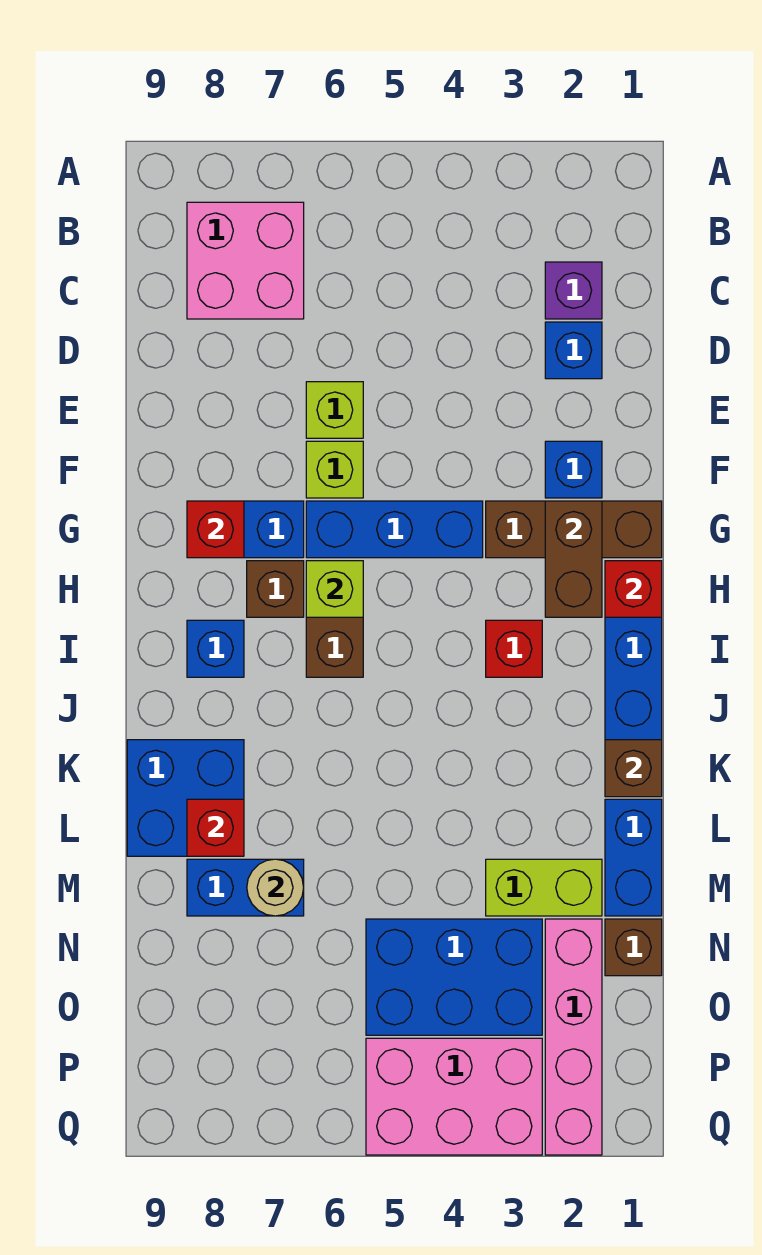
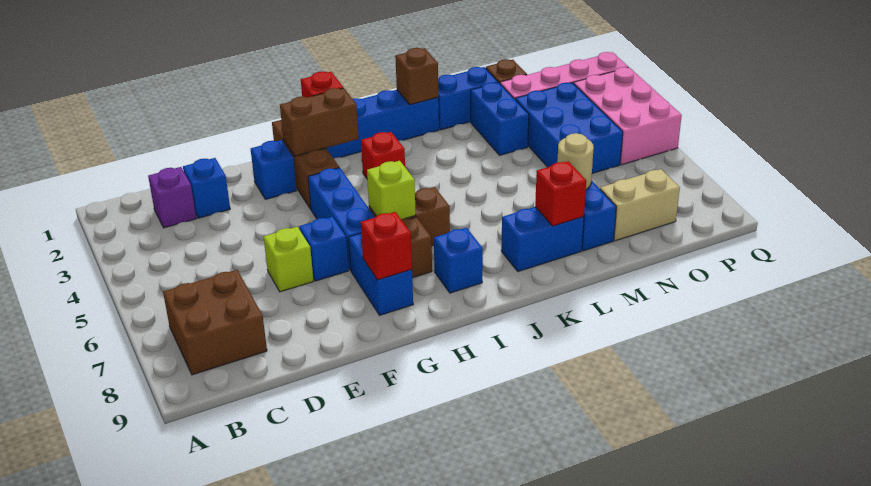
pink brick B7:C8 level 1 -> brown brick B7:C8 level 1
lime brick F6 level 1 -> blue brick F6 level 1
blue brick K8:L9 level 1 -> blue brick K8:L8 level 1
lime brick M2:M3 level 1 -> blue brick M2:M3 level 1
none -> tan brick N8:O8 level 1

